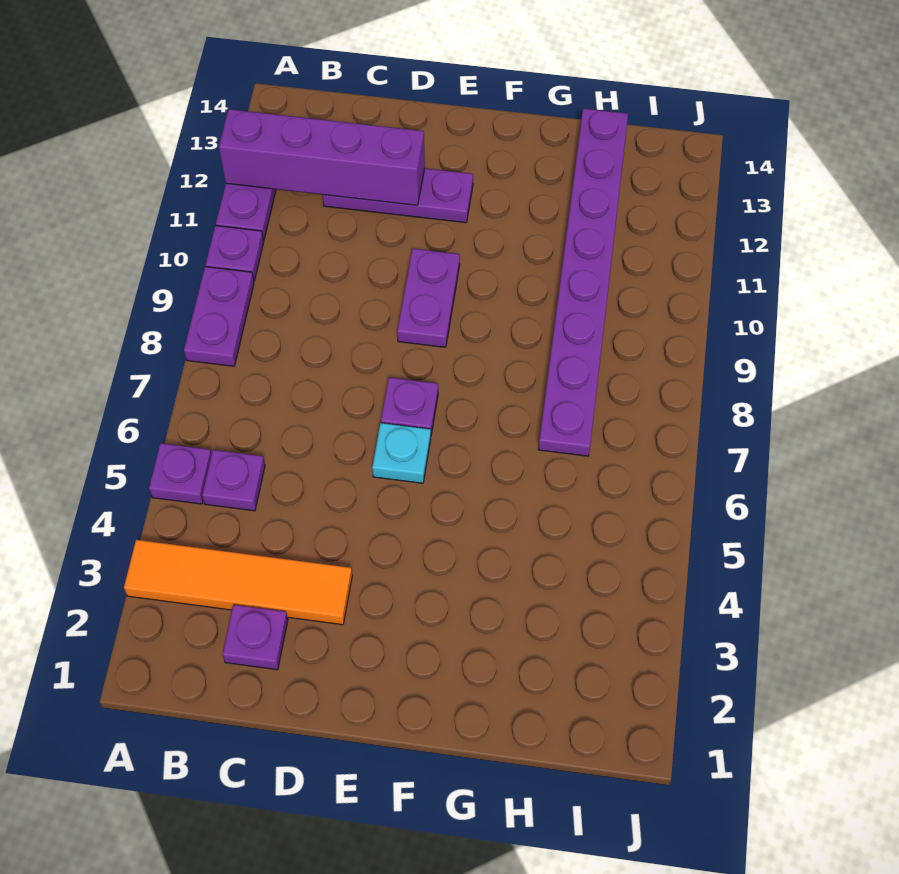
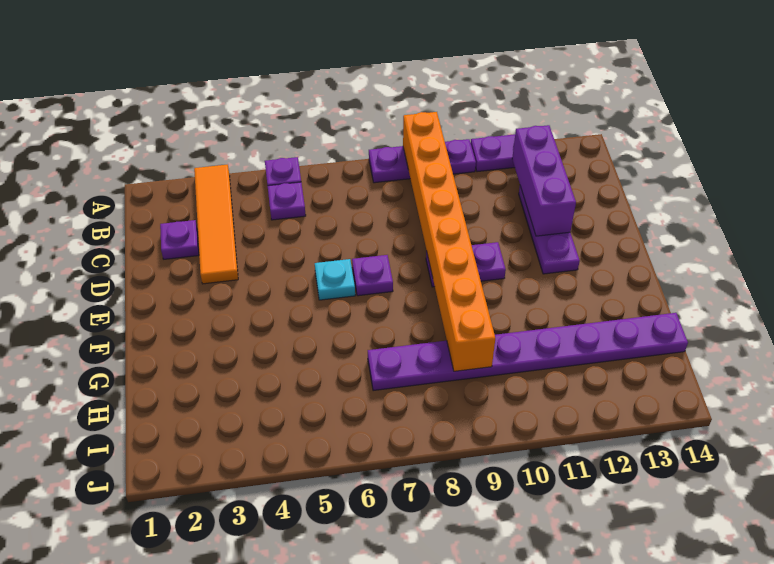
none -> orange brick A9:H9 level 2
purple brick A12:D12 level 2 -> purple brick B12:D12 level 2

